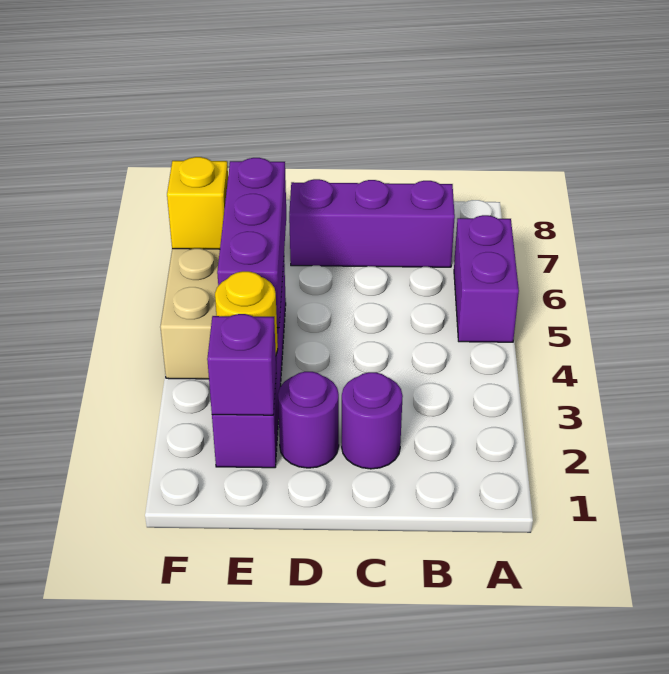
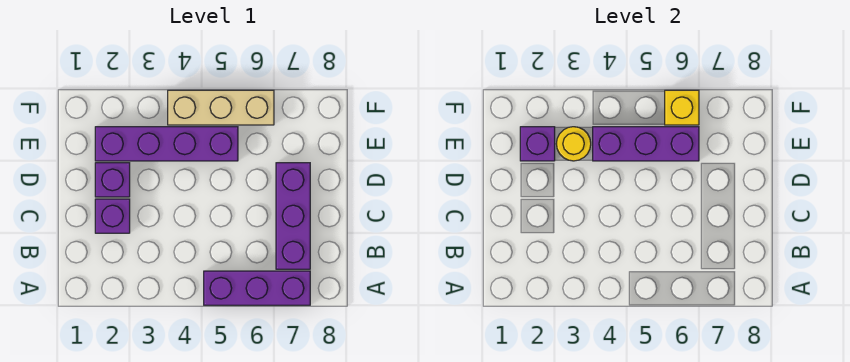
purple brick A5:A6 level 1 -> purple brick A5:A7 level 1
purple round brick C2 level 1 -> purple brick C2 level 1
purple round brick D2 level 1 -> purple brick D2 level 1

